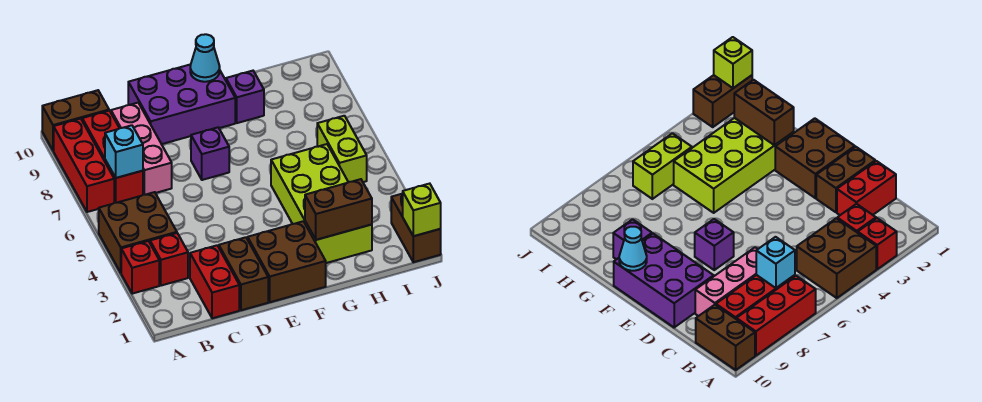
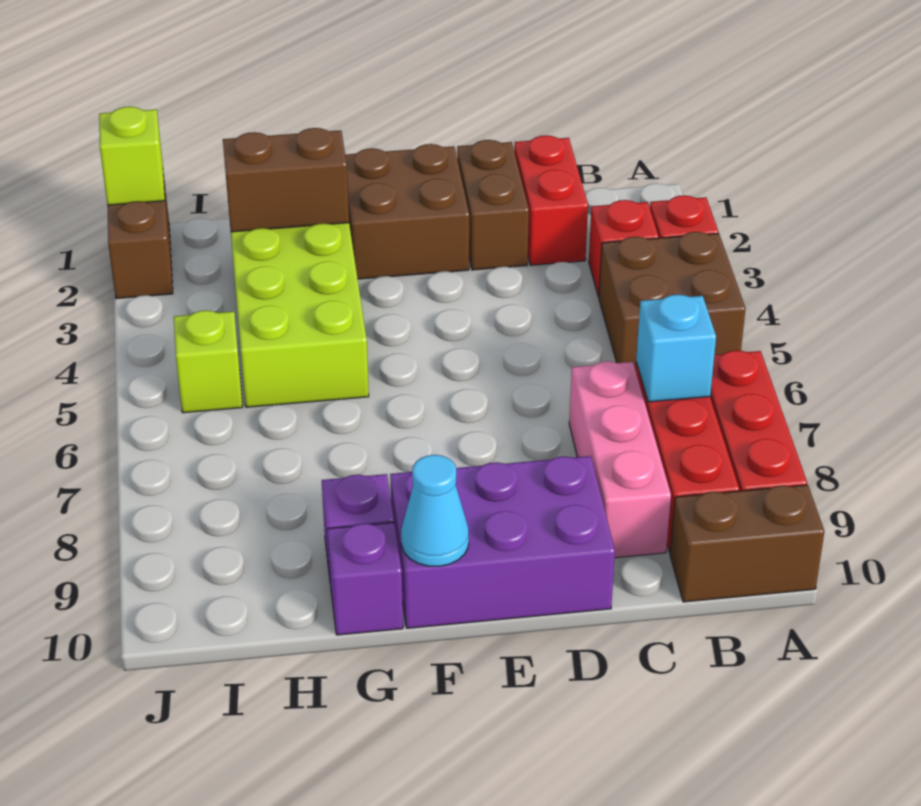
purple brick E7 level 1 -> purple brick G10 level 1
lime brick I5:I6 level 1 -> lime brick I5 level 1

